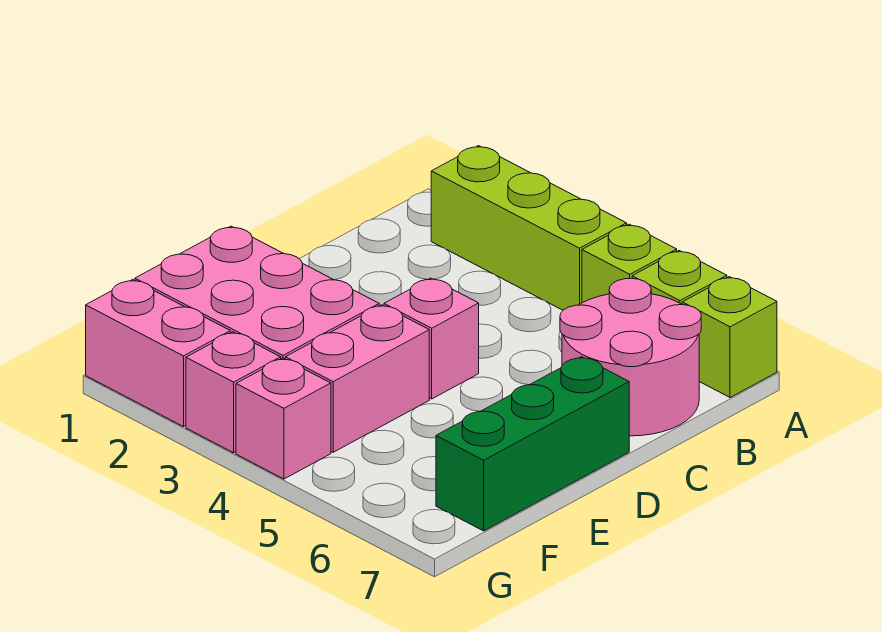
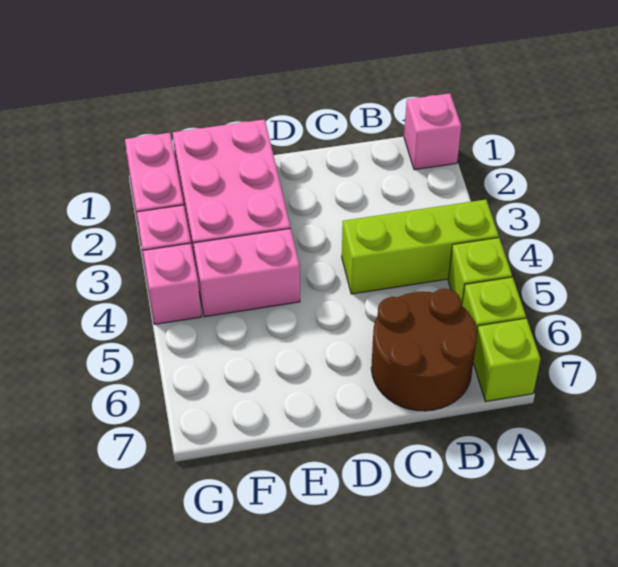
lime brick A2:A4 level 1 -> lime brick A4:C4 level 1
pink round brick B6:C7 level 1 -> brown round brick B6:C7 level 1
pink brick D4 level 1 -> pink brick A1 level 1
green brick D7:F7 level 1 -> none

